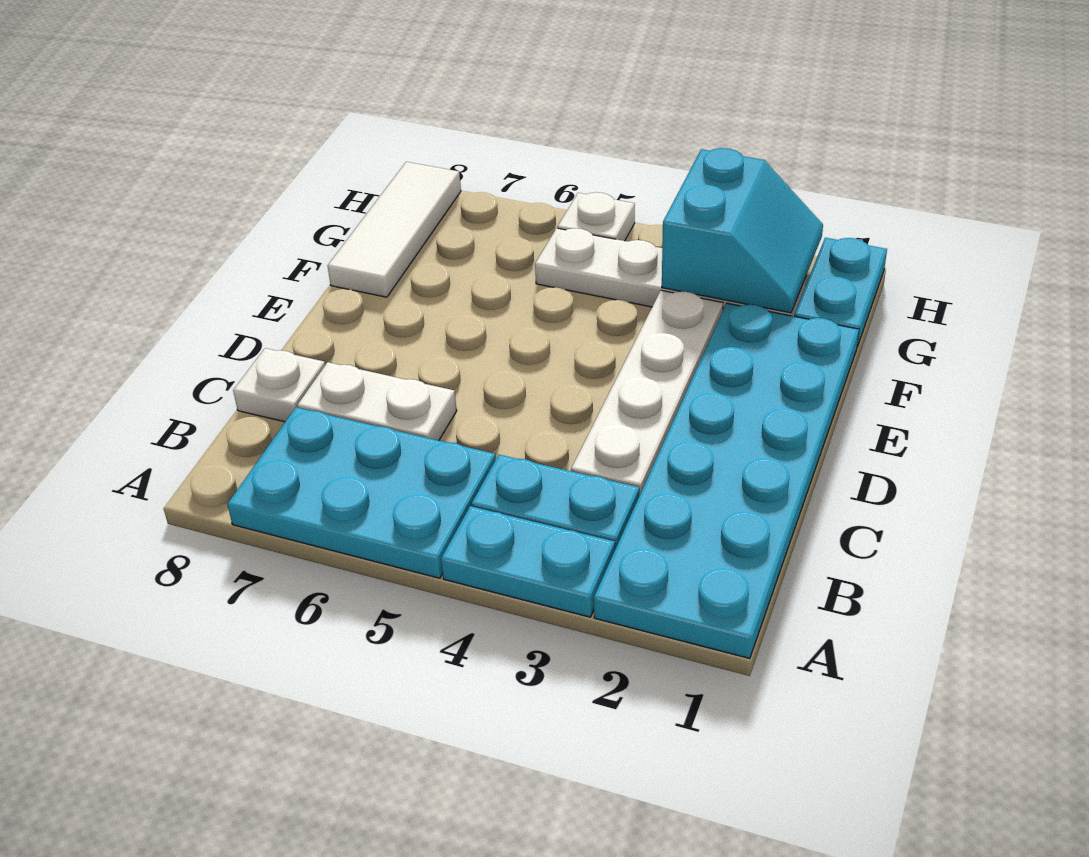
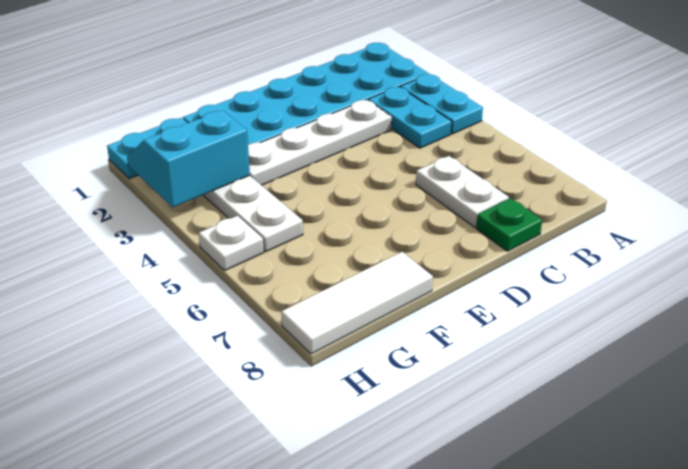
cyan plate A5:B7 level 1 -> none
white plate C8 level 1 -> green plate C8 level 1

